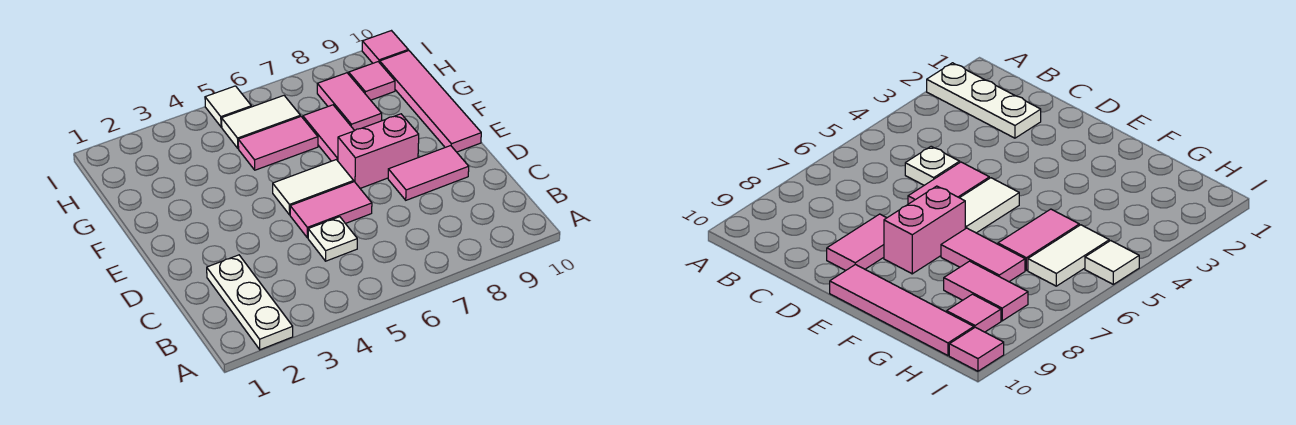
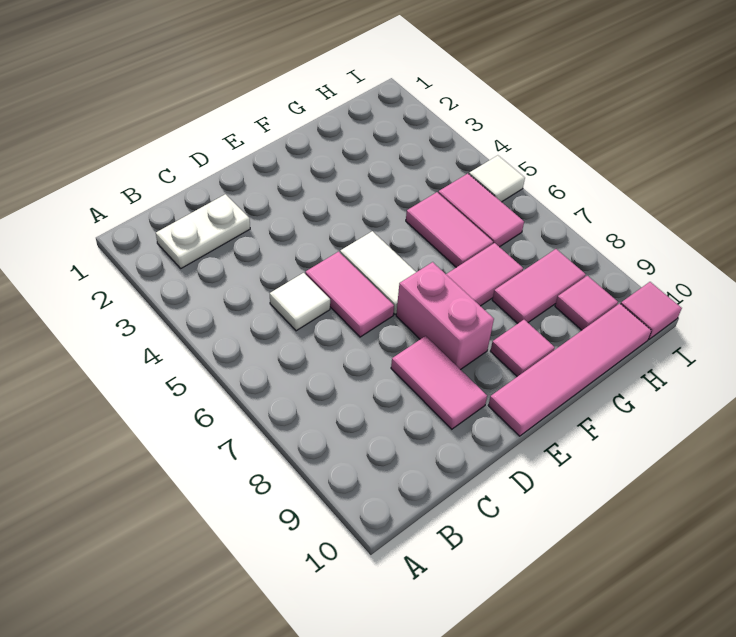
white plate A2:C2 level 1 -> white plate B2:C2 level 1
white plate C5 level 1 -> white tile C5 level 1
none -> pink tile F9 level 1
white tile H5:H6 level 1 -> pink tile H5:H6 level 1

